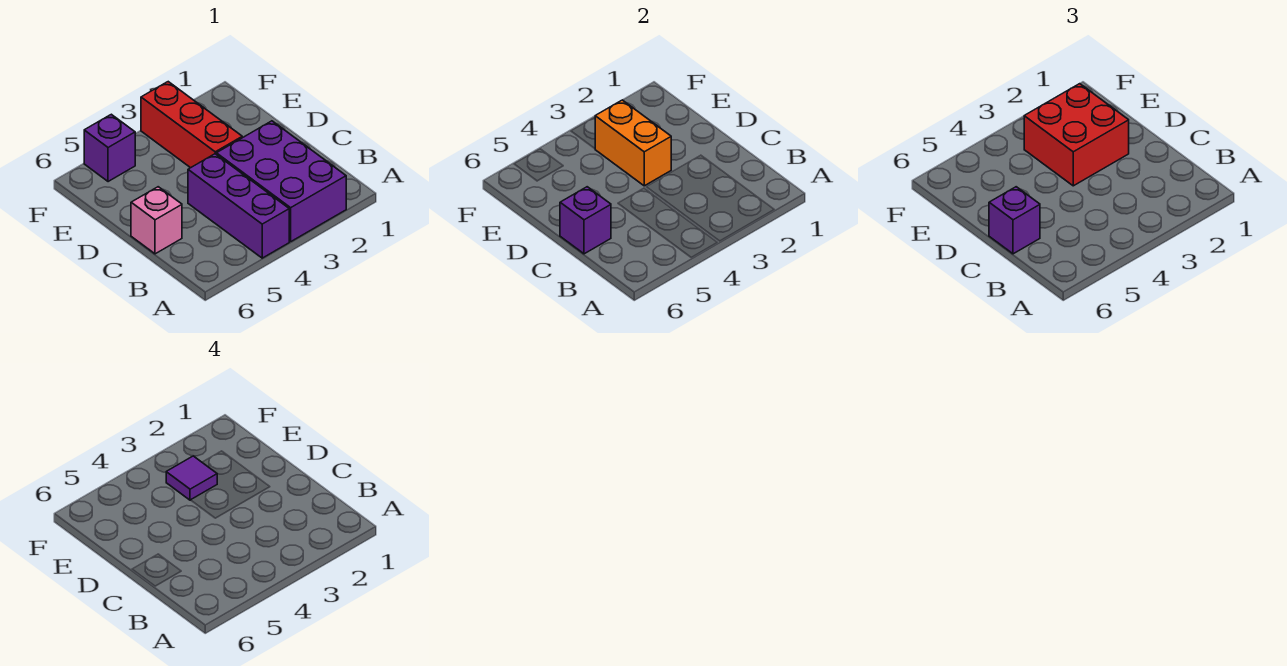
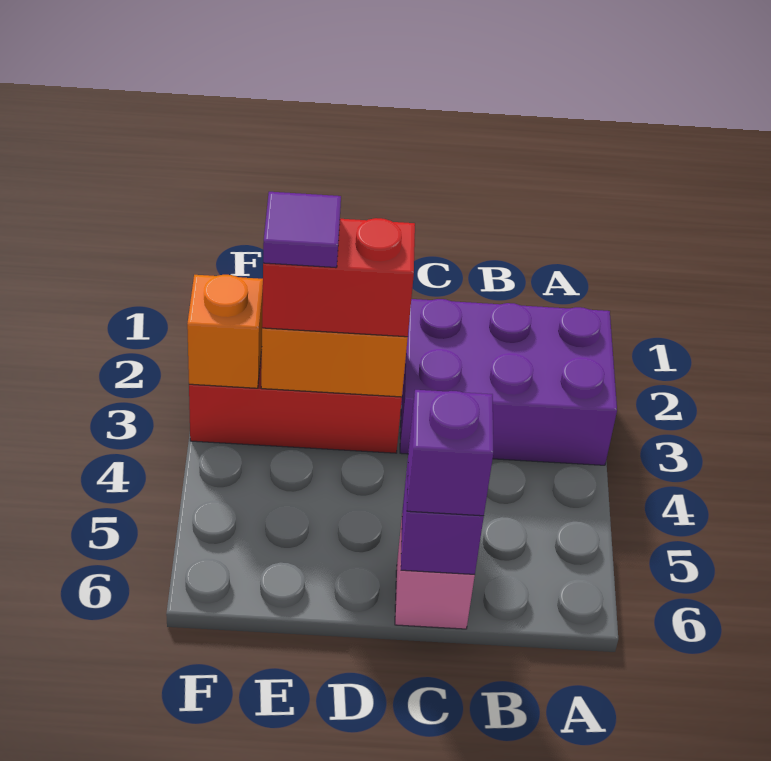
purple brick A4:C4 level 1 -> none
red brick D2:E3 level 3 -> red brick D3:E3 level 3
none -> orange brick F3 level 2
purple brick F5 level 1 -> none

